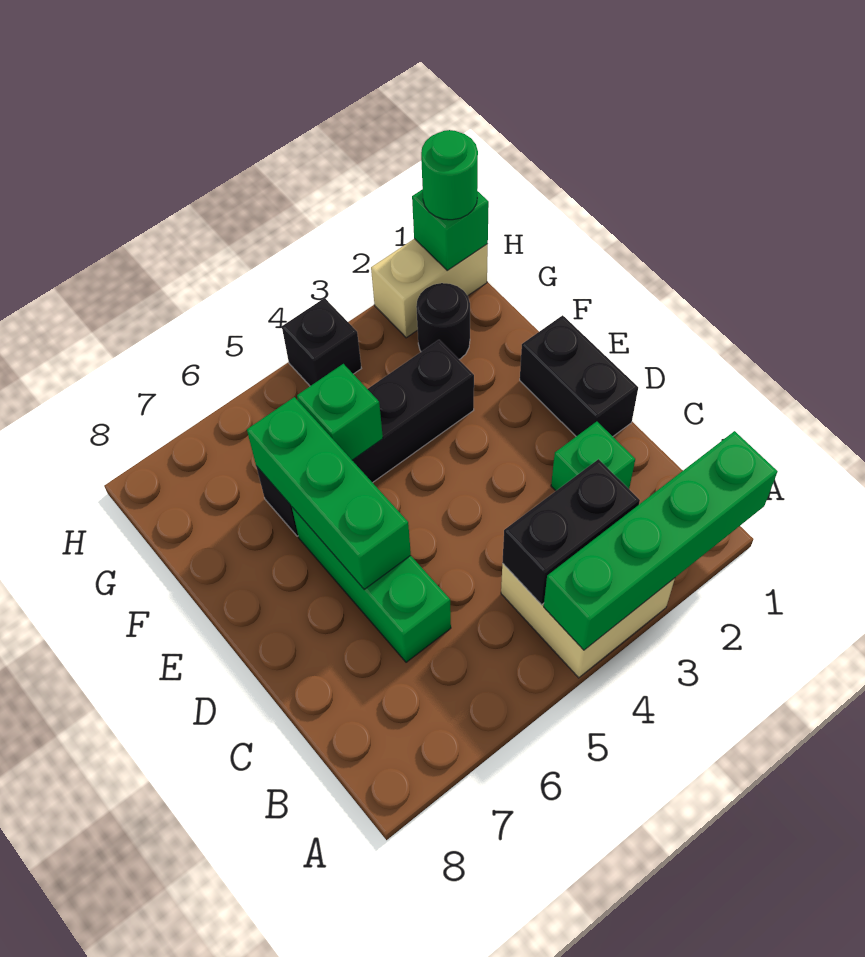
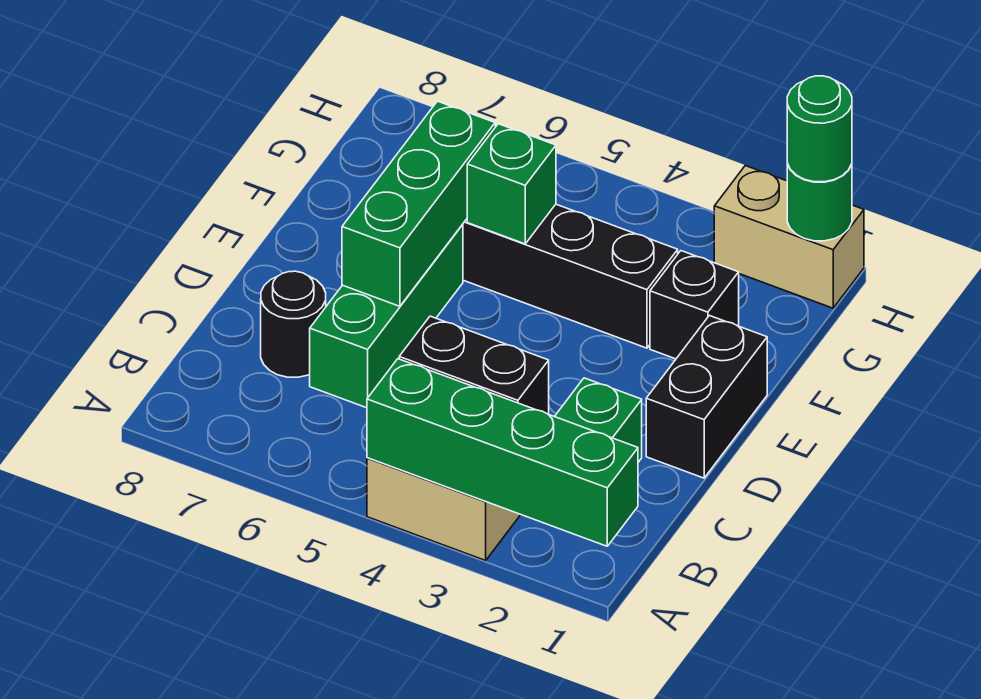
black round brick G2 level 1 -> black round brick C7 level 1
green brick H1 level 2 -> green round brick H1 level 2
black brick H4 level 1 -> black brick F2 level 1

